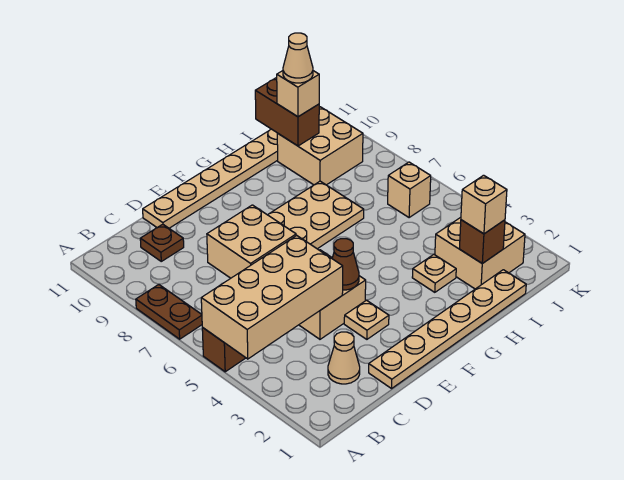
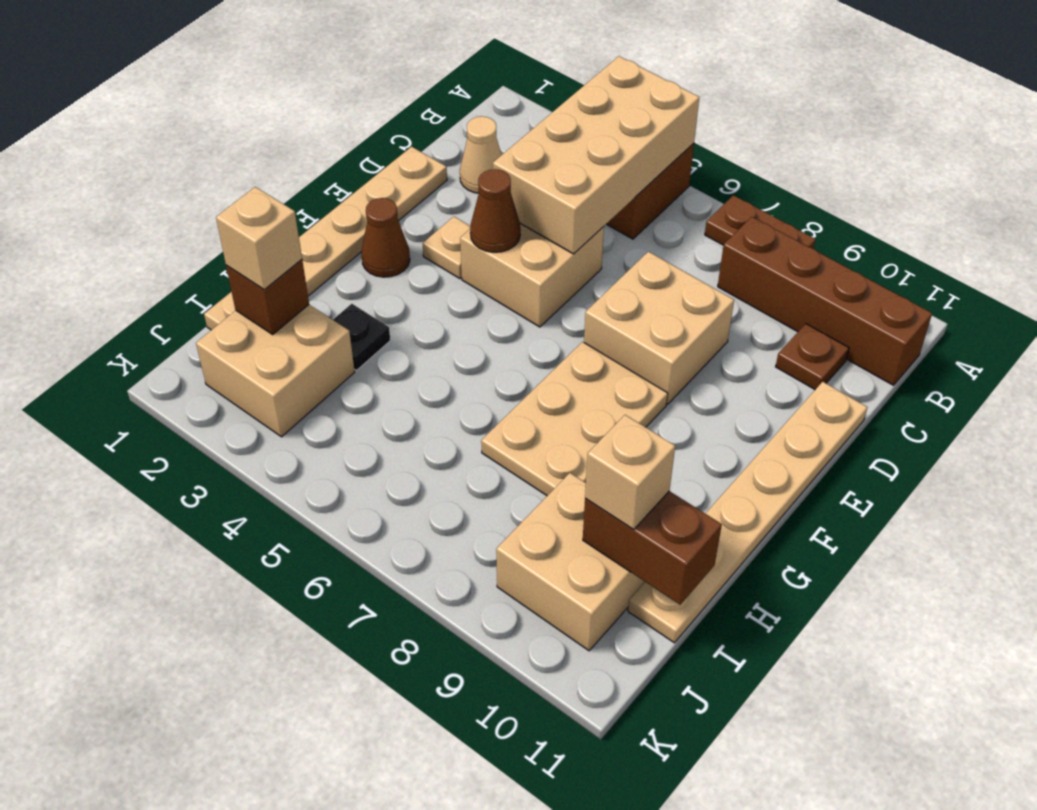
none -> brown brick B8:B11 level 1
none -> brown cone F2 level 1
tan plate H3 level 1 -> black plate H3 level 1
tan cone I10 level 4 -> none
tan brick J6 level 1 -> none

